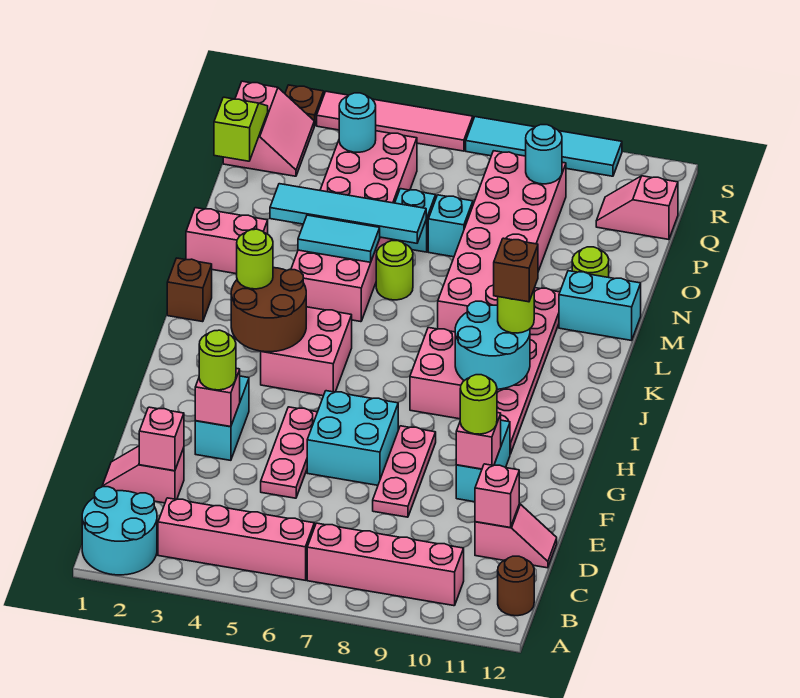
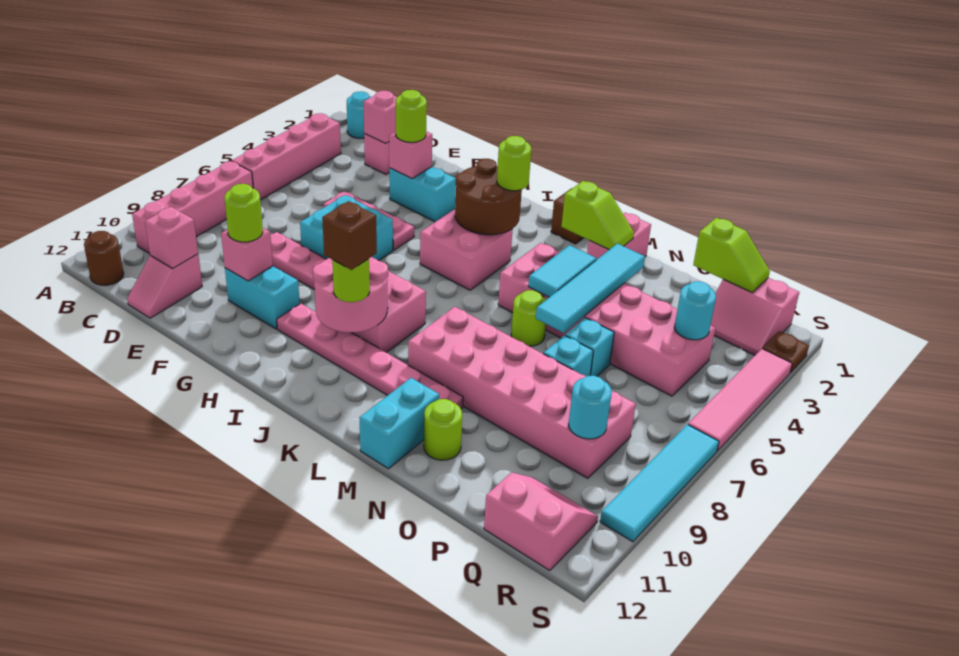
cyan round brick A1:B2 level 1 -> cyan round brick B1 level 1
cyan round brick I9:J10 level 2 -> pink round brick I9:J10 level 2
none -> lime slope L2:M2 level 2 top L
pink slope Q11:Q12 level 1 top 12 -> pink slope Q11:R12 level 1 top 12

